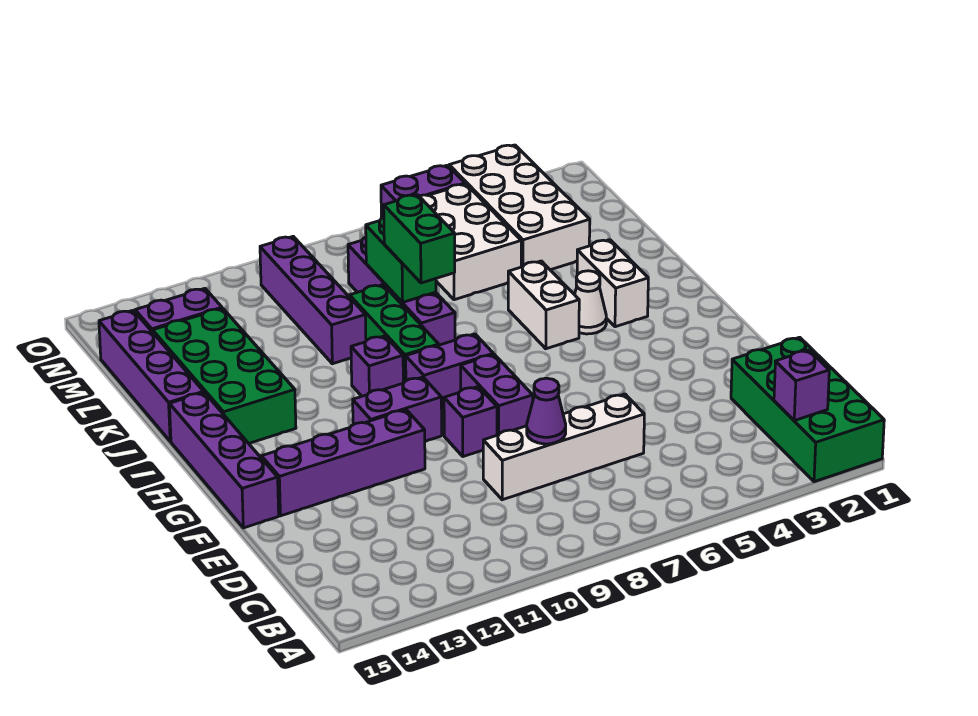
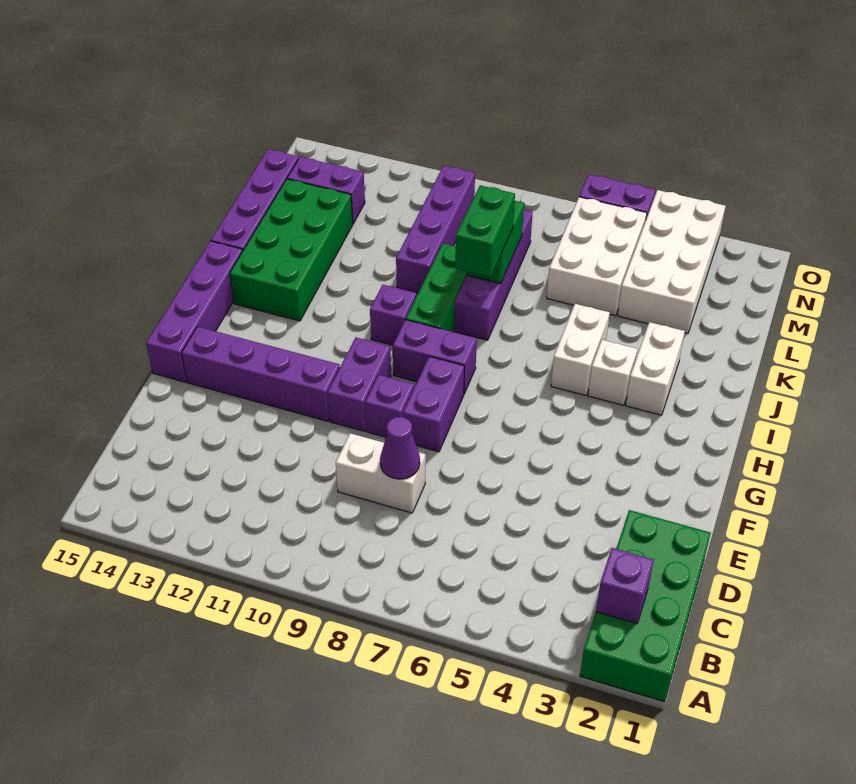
white brick D6:D9 level 1 -> white brick D8:D9 level 1
purple brick G10:G11 level 1 -> purple brick F10:G10 level 1
white cone I4 level 1 -> white brick I4 level 1

